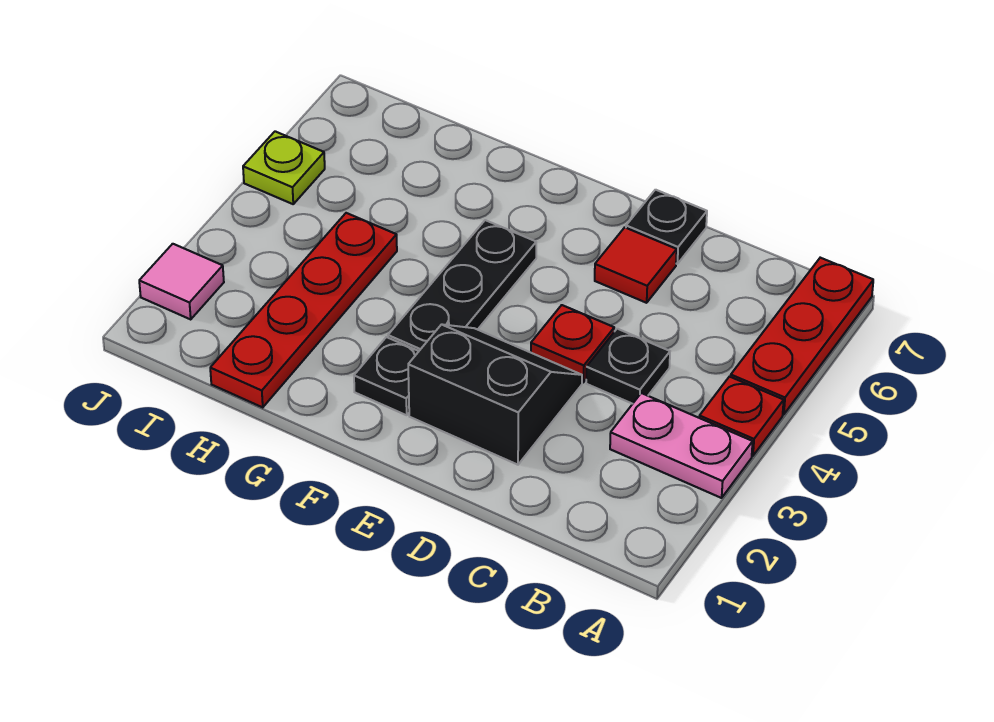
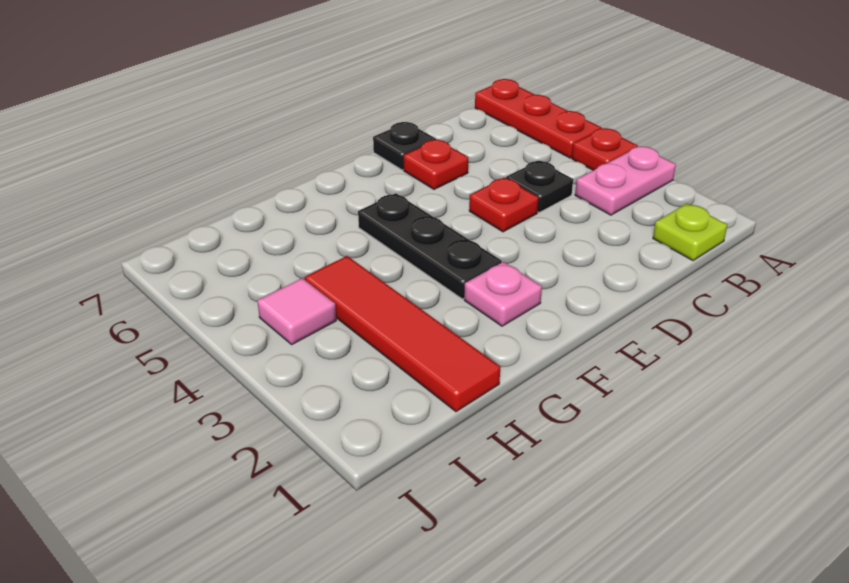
black slope D2:E3 level 1 top 2 -> none
red tile D6 level 1 -> red plate D6 level 1
black plate F2 level 1 -> pink plate F2 level 1
red plate H1:H4 level 1 -> red tile H1:H4 level 1
pink tile J2 level 1 -> pink tile I4 level 1
lime plate J5 level 1 -> lime plate B1 level 1

